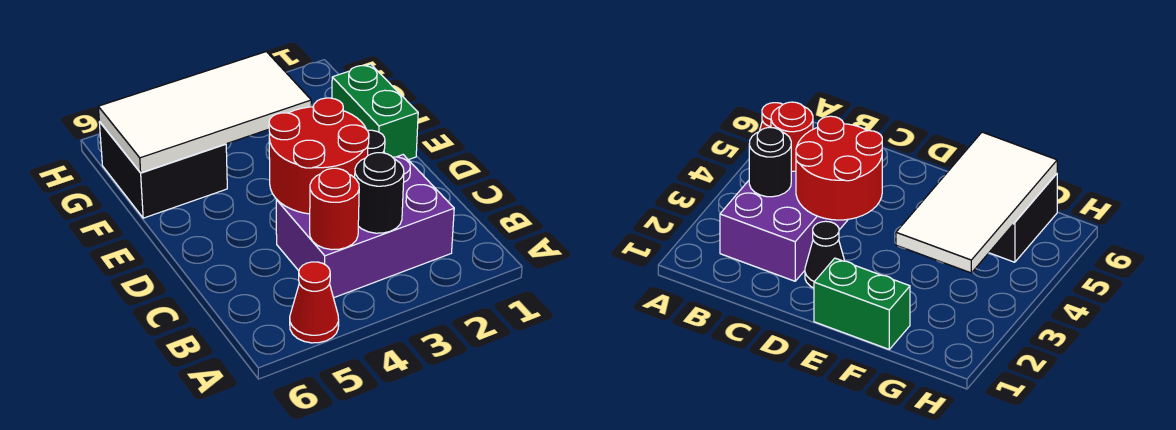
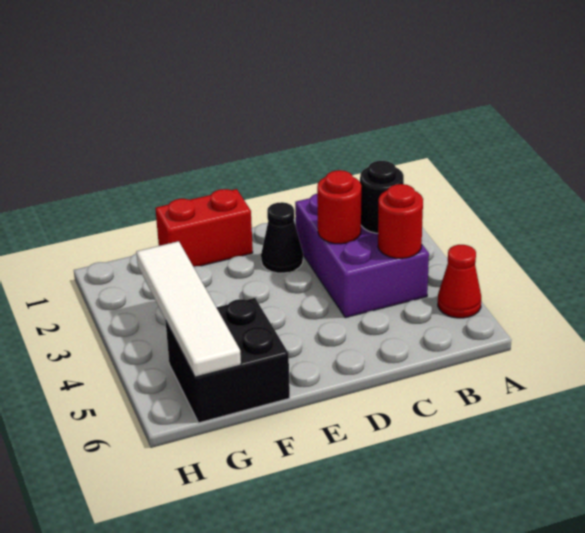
red round brick C3:D4 level 2 -> red round brick C3 level 2
green brick E1:F1 level 1 -> red brick E1:F1 level 1
white tile F3:G6 level 2 -> white tile G3:G6 level 2

